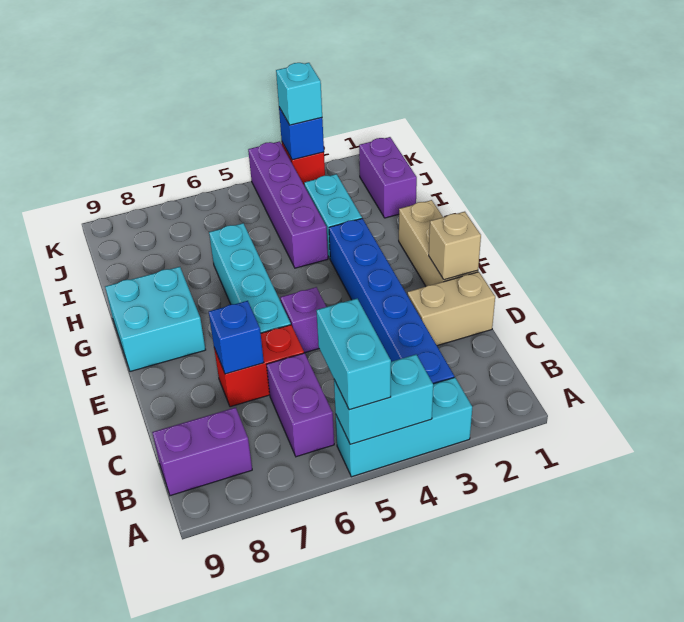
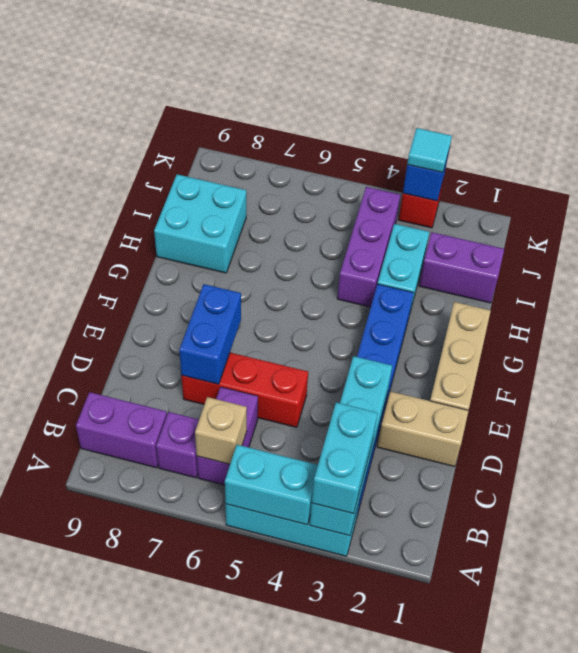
cyan brick A5:B5 level 3 -> cyan brick A3:B3 level 3
red brick D6:D7 level 1 -> red brick D5:D7 level 1
blue brick D7 level 2 -> blue brick D7:E7 level 2
tan brick E1 level 2 -> tan brick B6 level 2
purple brick E5 level 1 -> purple brick B7 level 1
cyan brick E6:H6 level 1 -> cyan brick A3:D3 level 2
cyan brick F8:G9 level 1 -> cyan brick H8:I9 level 1
purple brick H4:K4 level 1 -> purple brick H4:J4 level 1
purple brick I1:J1 level 1 -> purple brick I1:I2 level 1
cyan brick K3 level 3 -> cyan tile K3 level 3

